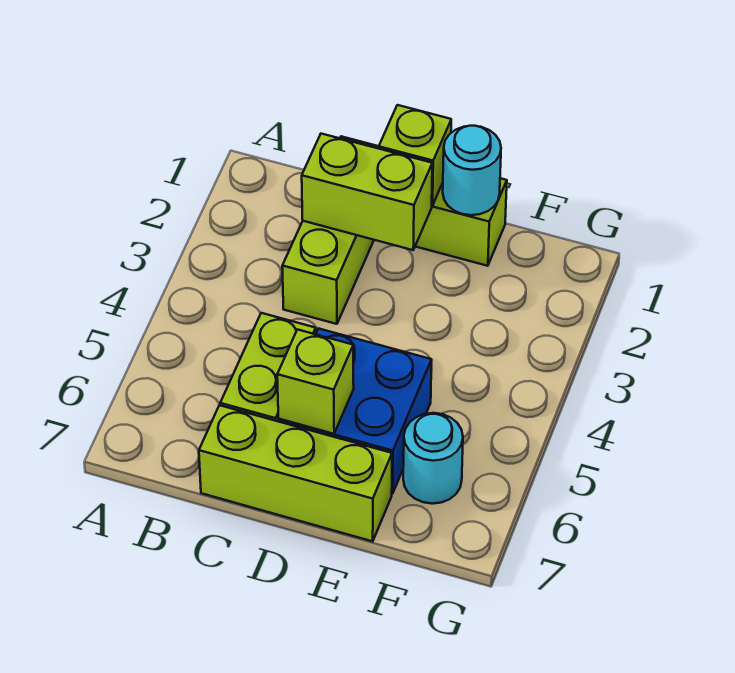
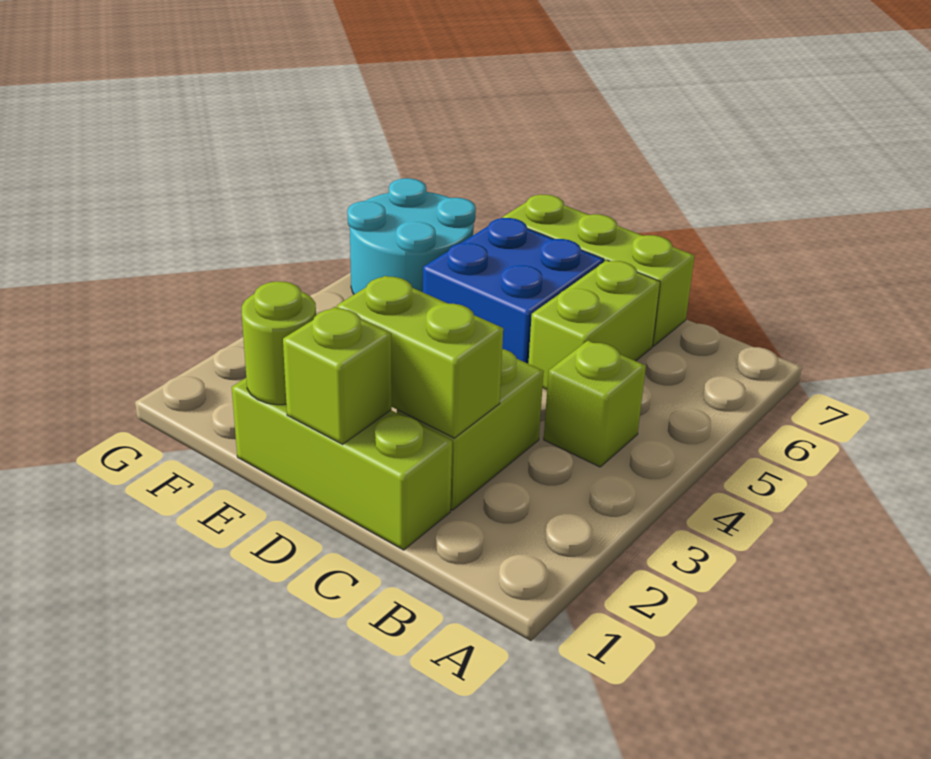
lime brick D6 level 2 -> lime brick B4 level 1
cyan round brick E1 level 2 -> lime round brick E1 level 2
cyan round brick F6 level 1 -> cyan round brick F5:G6 level 1

